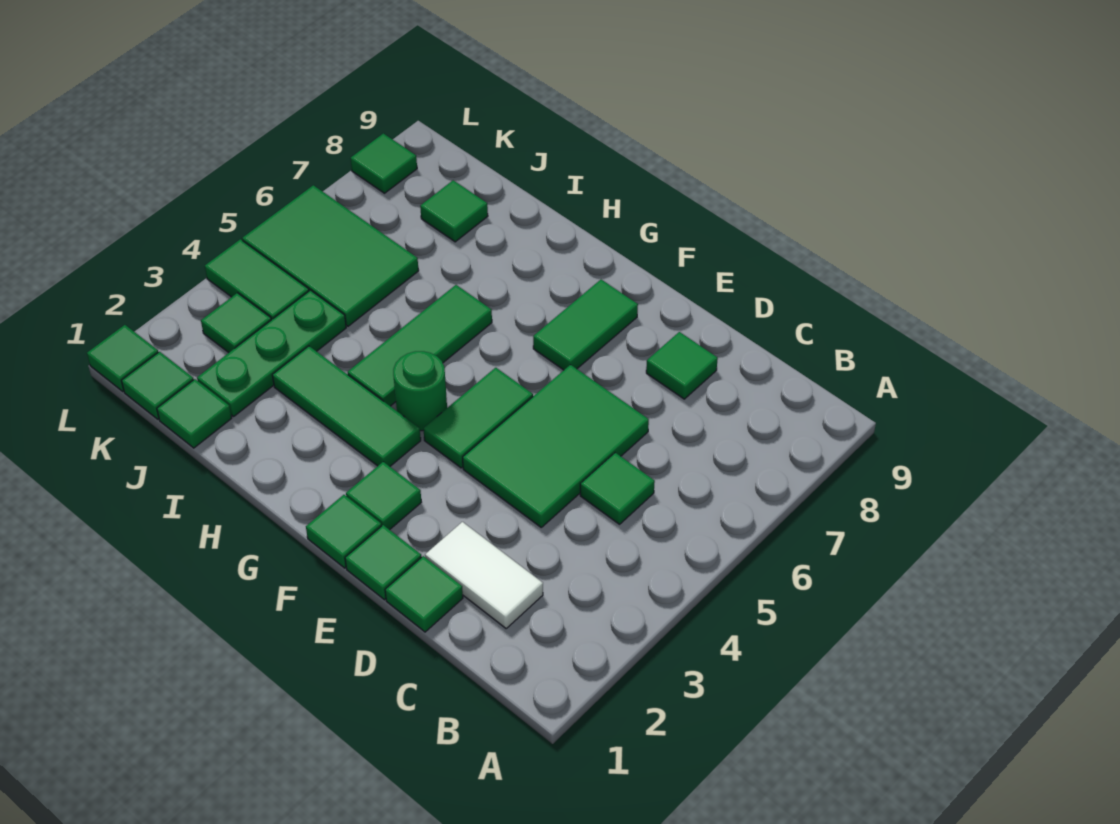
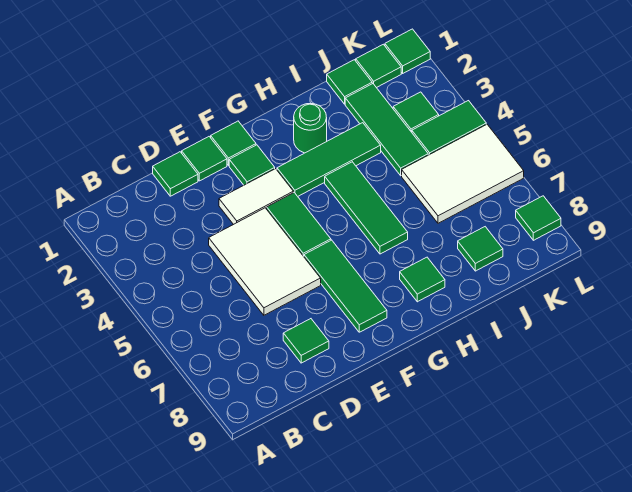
white tile C2:D2 level 1 -> white tile E3:F3 level 1
green tile C5 level 1 -> green tile H8 level 1
green tile D4:E6 level 1 -> white tile D4:E6 level 1
green tile F7:F8 level 1 -> green tile F6:F8 level 1
green round brick G4 level 1 -> green round brick H2 level 1
green plate J2:J4 level 1 -> green tile J2:J4 level 1
green tile J5:L6 level 1 -> white tile J5:L6 level 1

